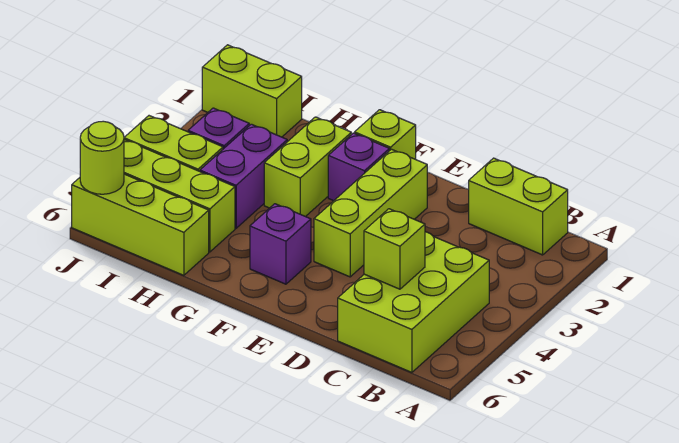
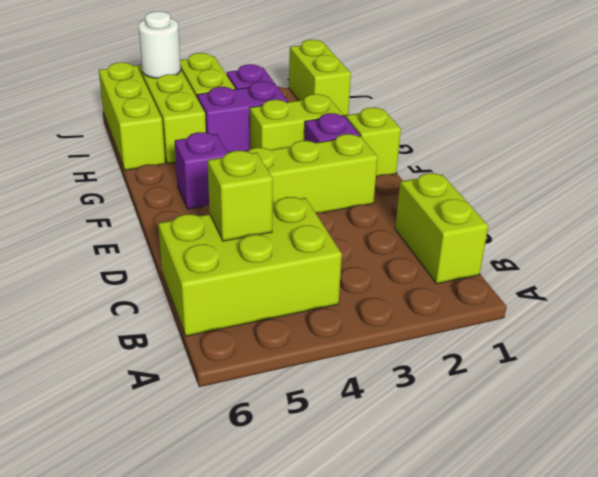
none -> white round brick J5 level 2
lime round brick J6 level 2 -> none

